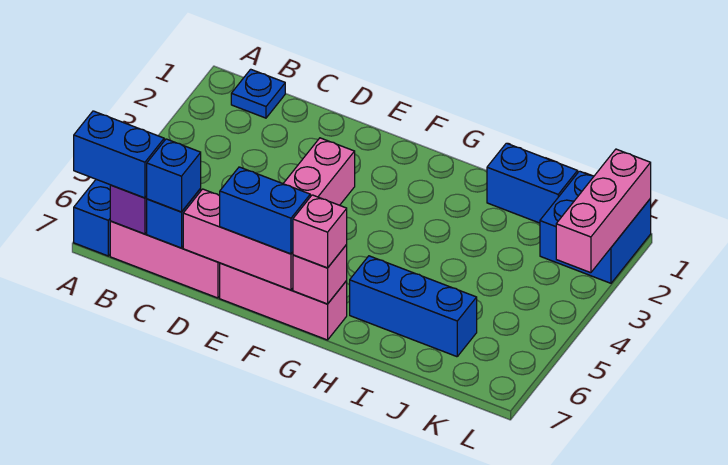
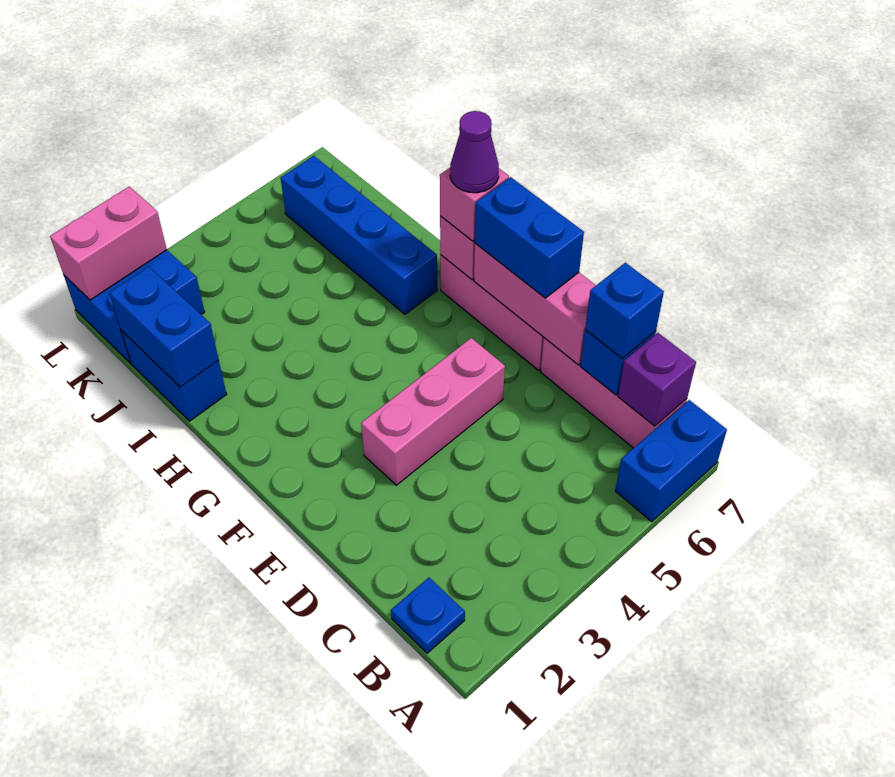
blue brick A7:B7 level 3 -> blue brick I1:J1 level 2
none -> purple cone G7 level 4
blue brick H6:J6 level 1 -> blue brick H6:K6 level 1
pink brick L1:L3 level 2 -> pink brick L1:L2 level 2

